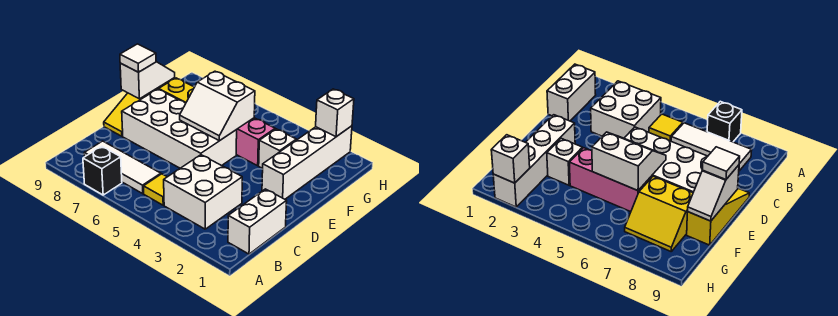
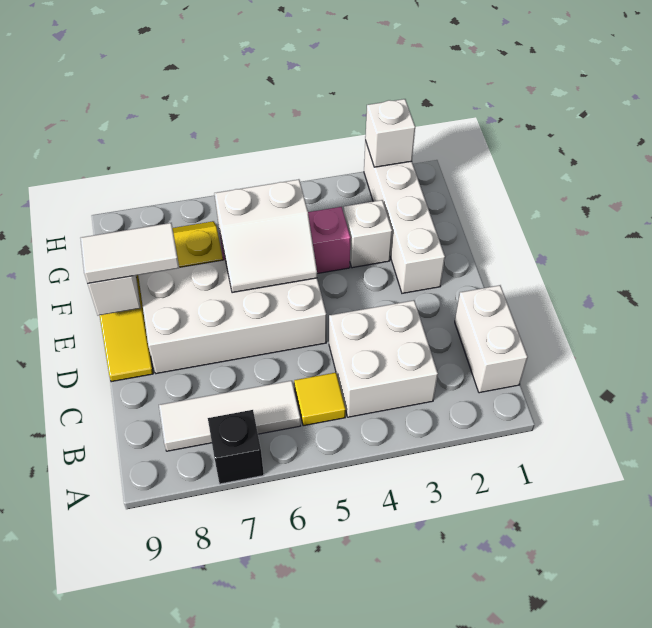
white tile E9 level 3 -> white tile E8:E9 level 3

